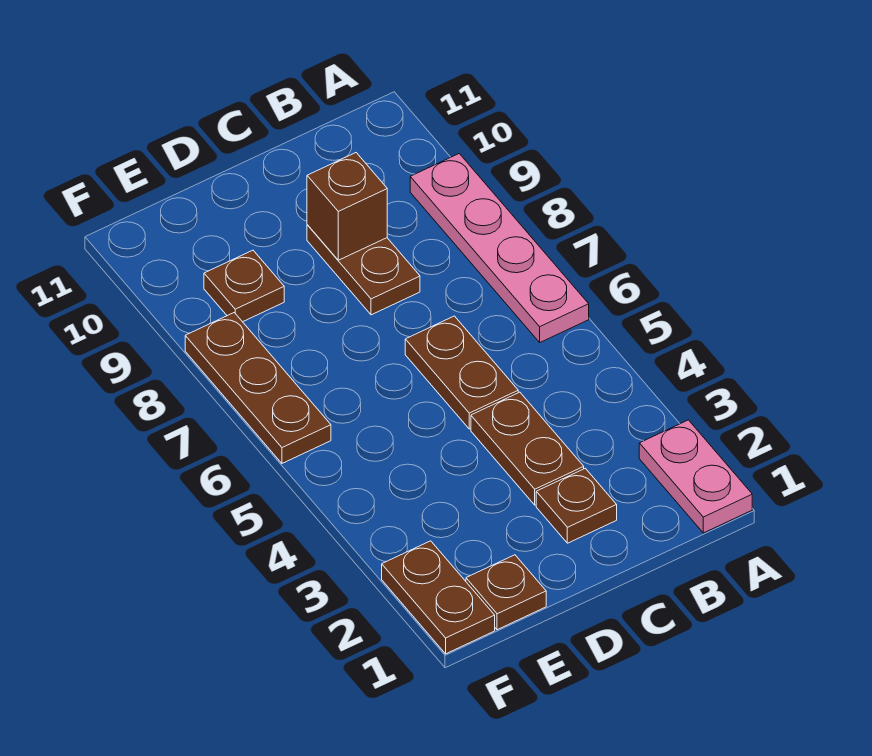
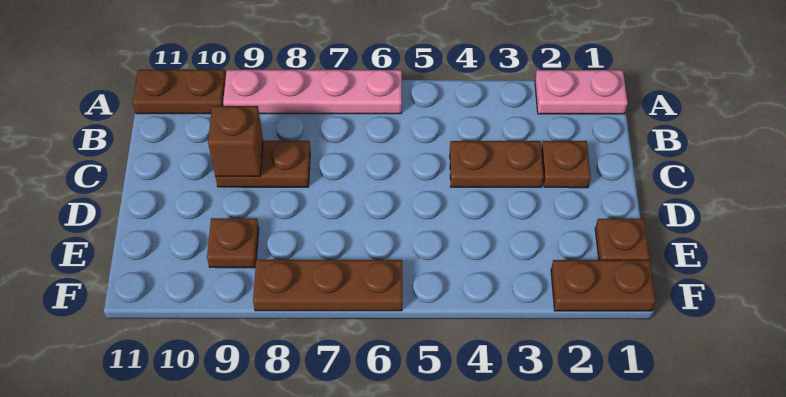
brown plate C5:C6 level 1 -> brown plate A10:A11 level 1

